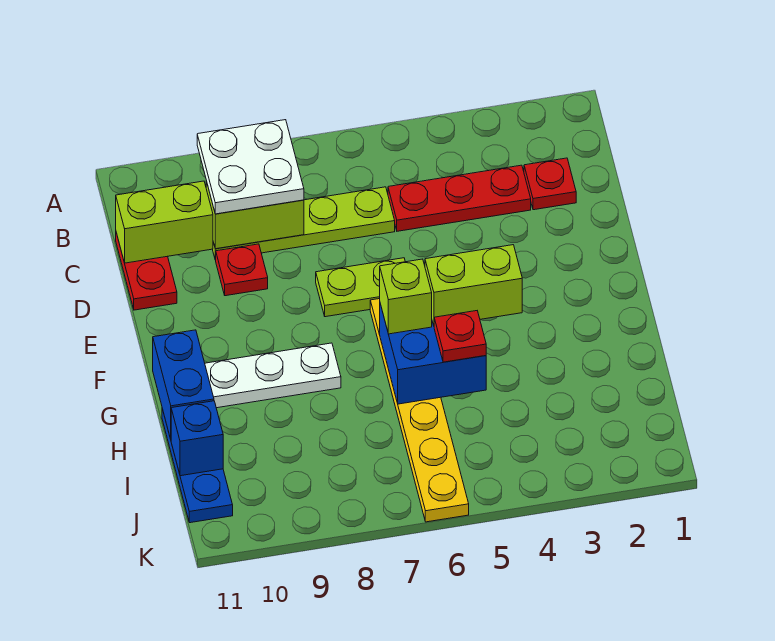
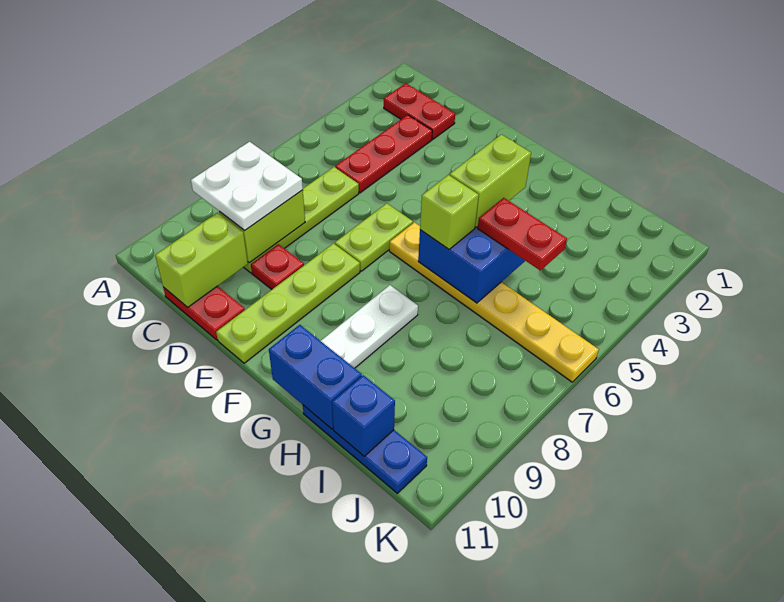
red plate C2 level 1 -> red plate B2:C2 level 1
none -> lime plate E8:E11 level 1
red plate H5 level 3 -> red plate H5:I5 level 3

